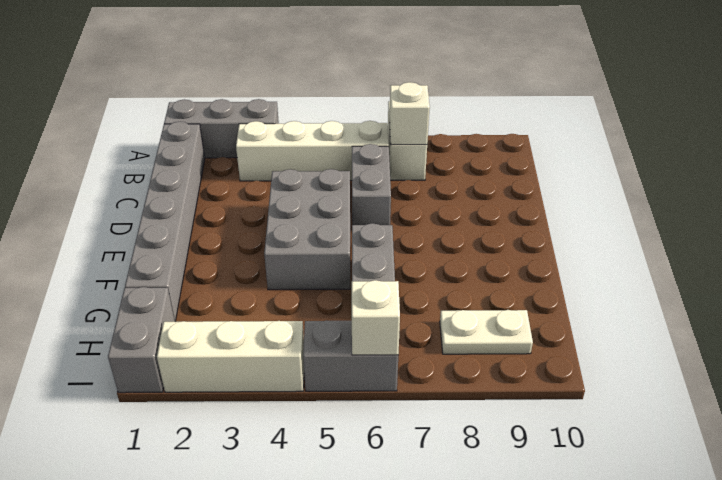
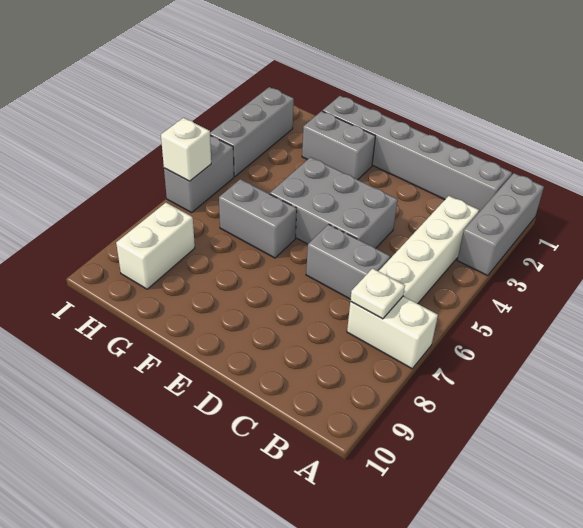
white brick B7 level 2 -> white plate B7 level 2
grey brick H1:I1 level 1 -> grey brick F2:G2 level 1
white plate H8:H9 level 1 -> white brick H8:H9 level 1
white brick I2:I4 level 1 -> grey brick I2:I4 level 1

